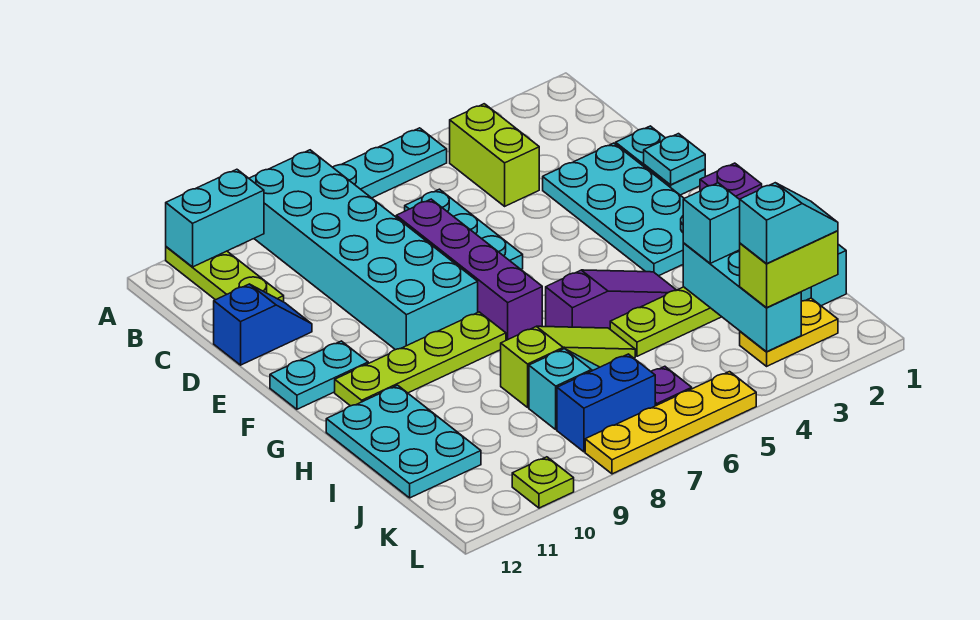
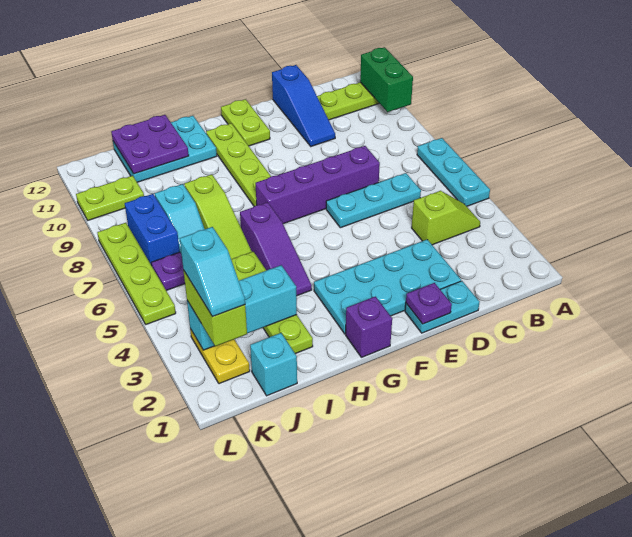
cyan brick A8:F9 level 1 -> none
cyan brick A10:A11 level 2 -> green brick A10:A11 level 2
lime brick B4:C4 level 1 -> lime slope B4:C4 level 1 top C
blue slope D11:D12 level 1 top 12 -> blue slope D10:D12 level 1 top 12
cyan plate E1 level 2 -> purple plate E1 level 2
cyan plate F11:F12 level 1 -> lime plate F11:F12 level 1
cyan brick I3 level 3 -> none
none -> purple plate I11:J12 level 2
yellow plate L5:L8 level 1 -> lime plate L5:L8 level 1
lime plate L10 level 1 -> lime plate K10:L10 level 1

